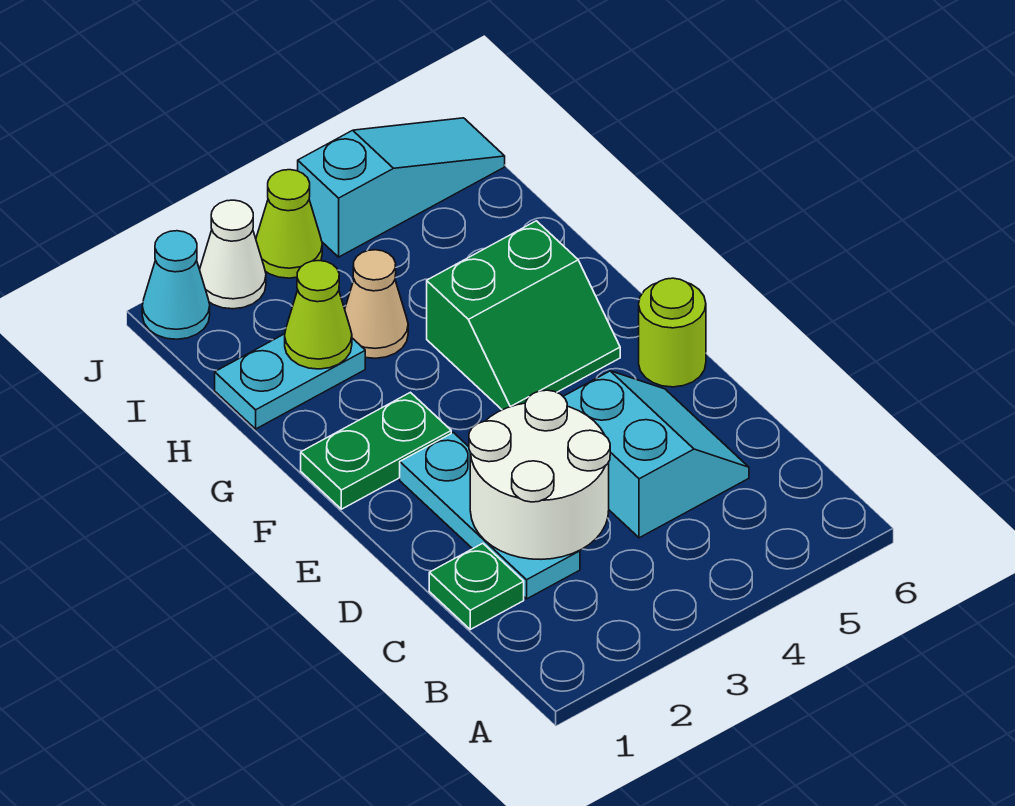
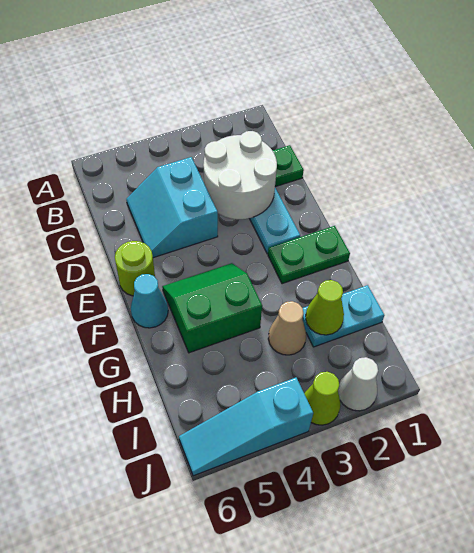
cyan cone J1 level 1 -> cyan cone F6 level 1

